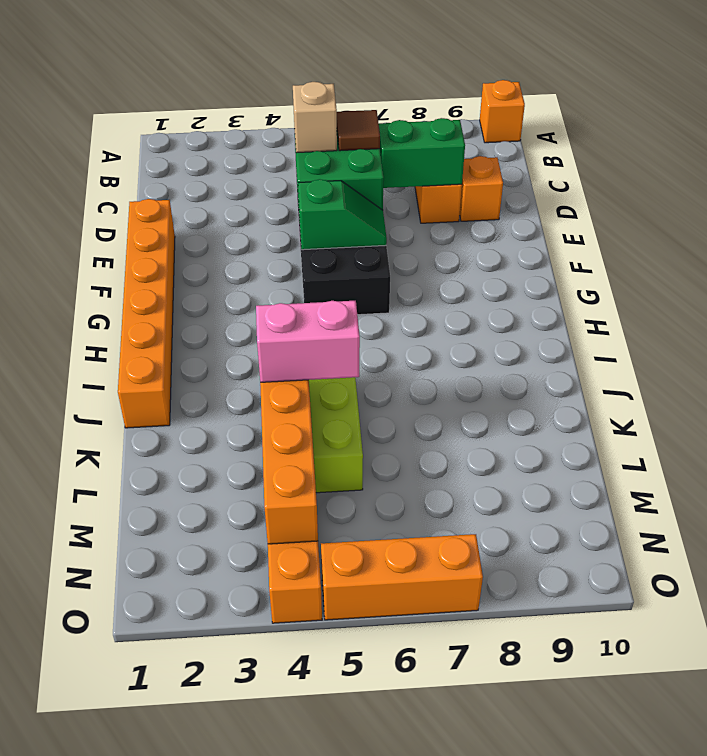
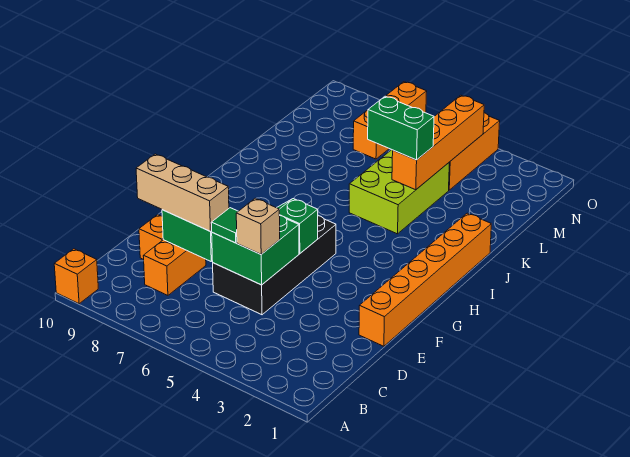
brown tile D6 level 3 -> green tile D6 level 3
none -> tan brick D7:D9 level 3
pink brick K4:K5 level 3 -> green brick K4:K5 level 3
orange brick O5:O7 level 1 -> orange brick M7:O7 level 1

